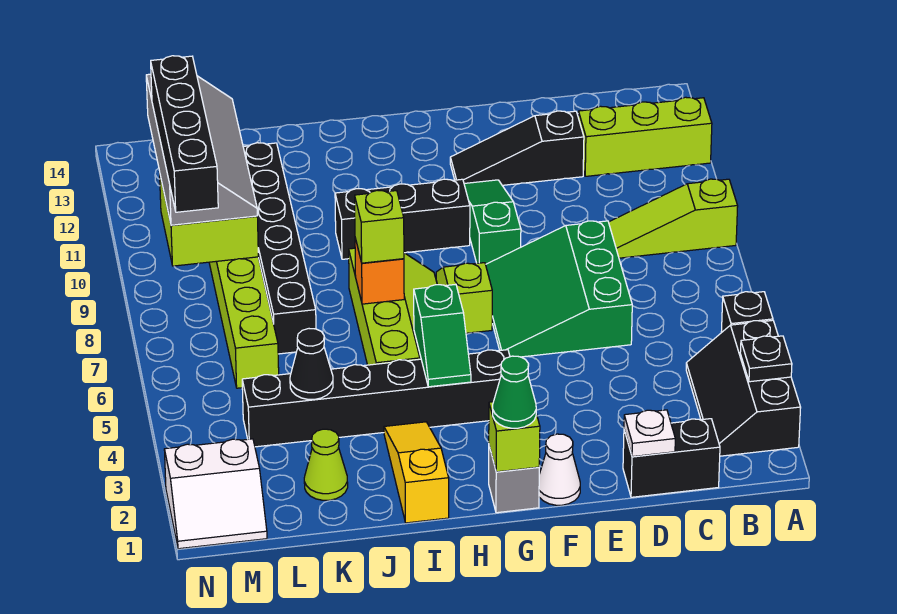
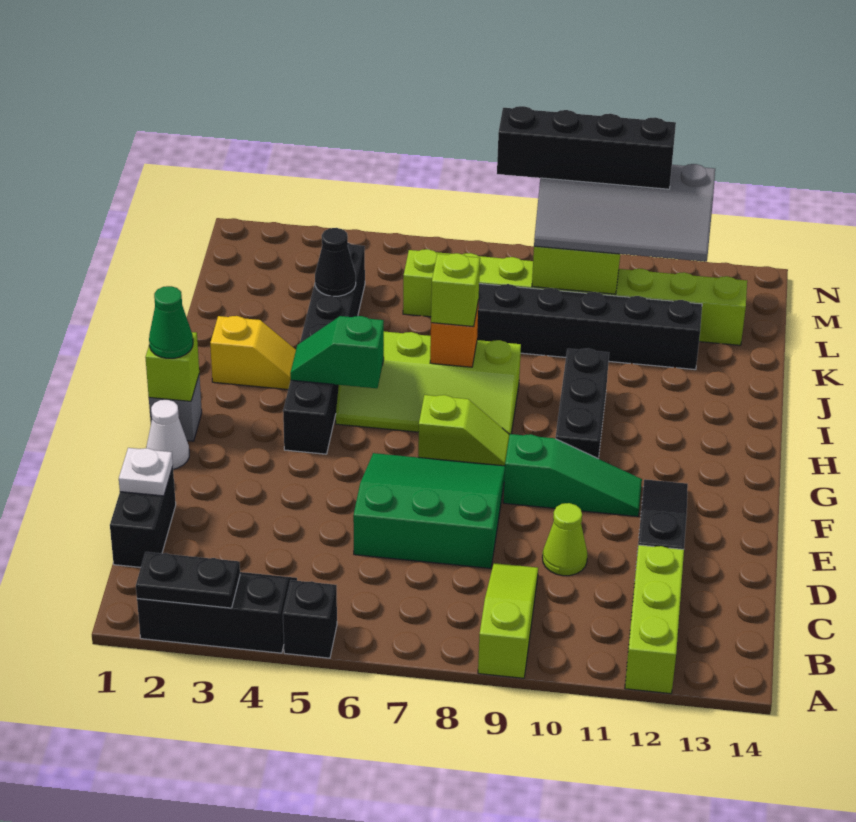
black plate A3 level 2 -> black plate A2:A3 level 2
yellow slope I1:I3 level 1 top 1 -> yellow slope I2:I3 level 1 top 2
lime cone K2 level 1 -> lime cone D10 level 1
white slope M1:N2 level 1 top 2 -> none

